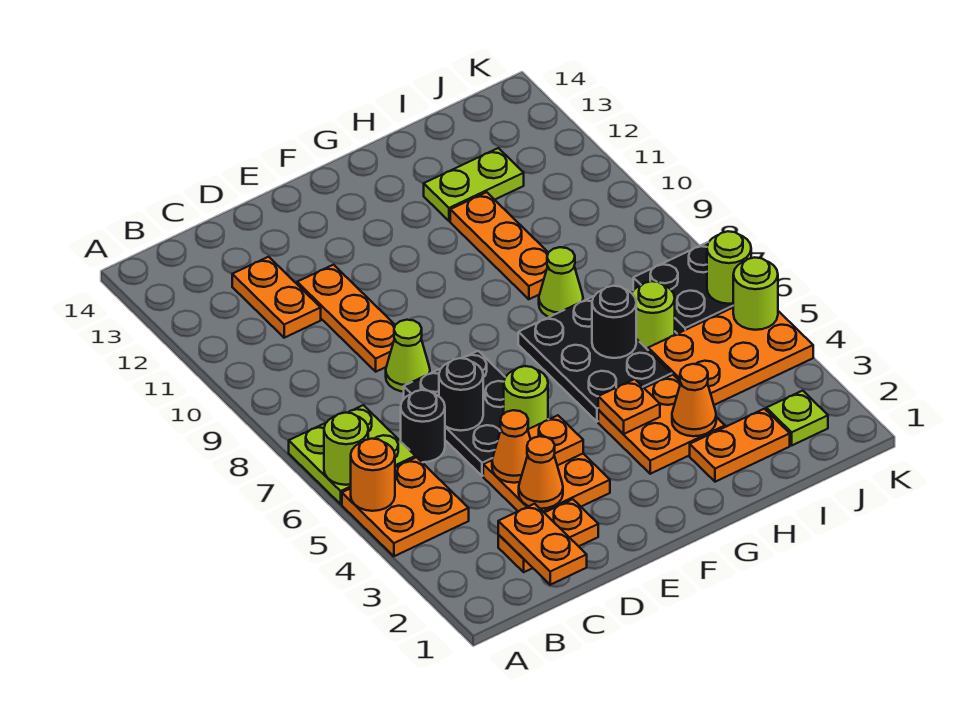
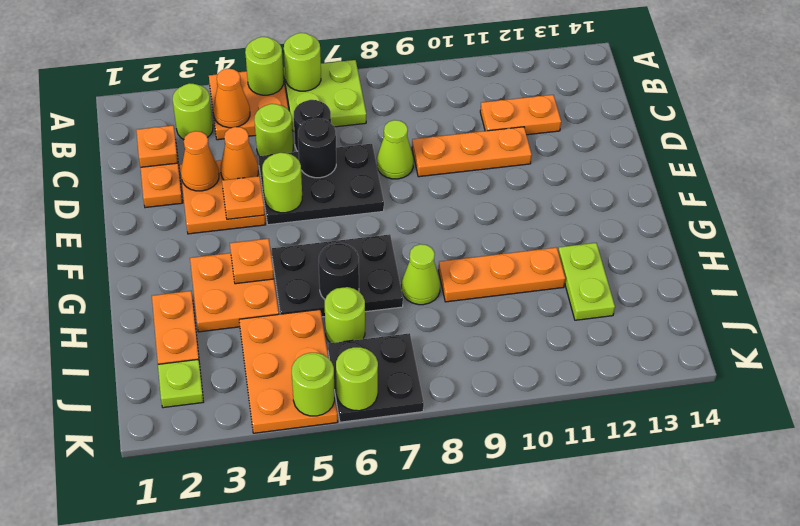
orange round brick A5 level 2 -> lime round brick A5 level 2
none -> lime round brick B3 level 1
orange plate C1:C2 level 2 -> orange plate C2 level 2
none -> lime round brick C5 level 1
orange cone H3 level 2 -> orange cone B4 level 2

